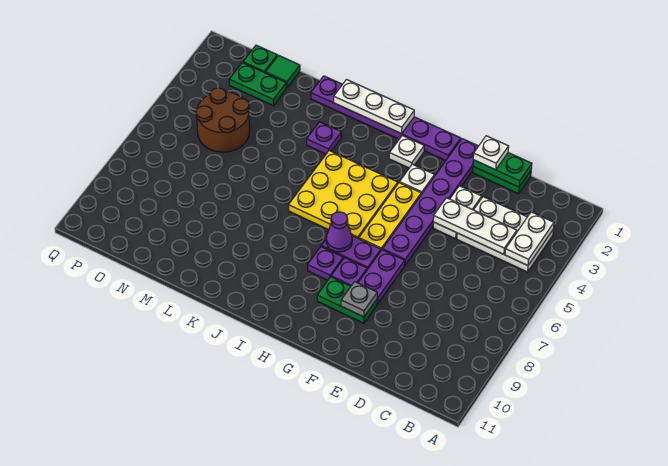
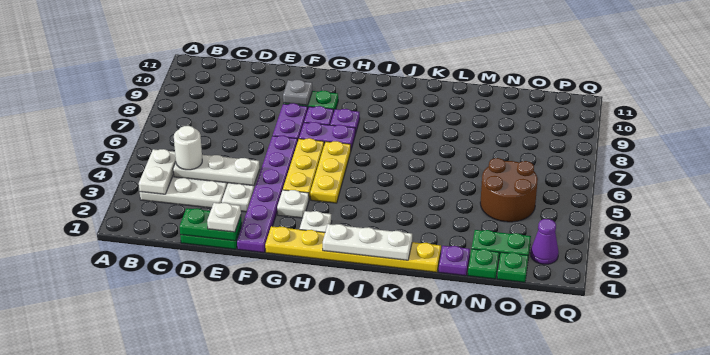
none -> white round brick C4 level 3
purple plate G1:L1 level 1 -> yellow plate G1:L1 level 1
yellow plate H4:J6 level 1 -> yellow plate H4:H6 level 1
purple cone H7 level 2 -> purple cone P2 level 1
purple plate K3 level 1 -> purple plate M1 level 1
green tile N1 level 1 -> green plate N1 level 1

